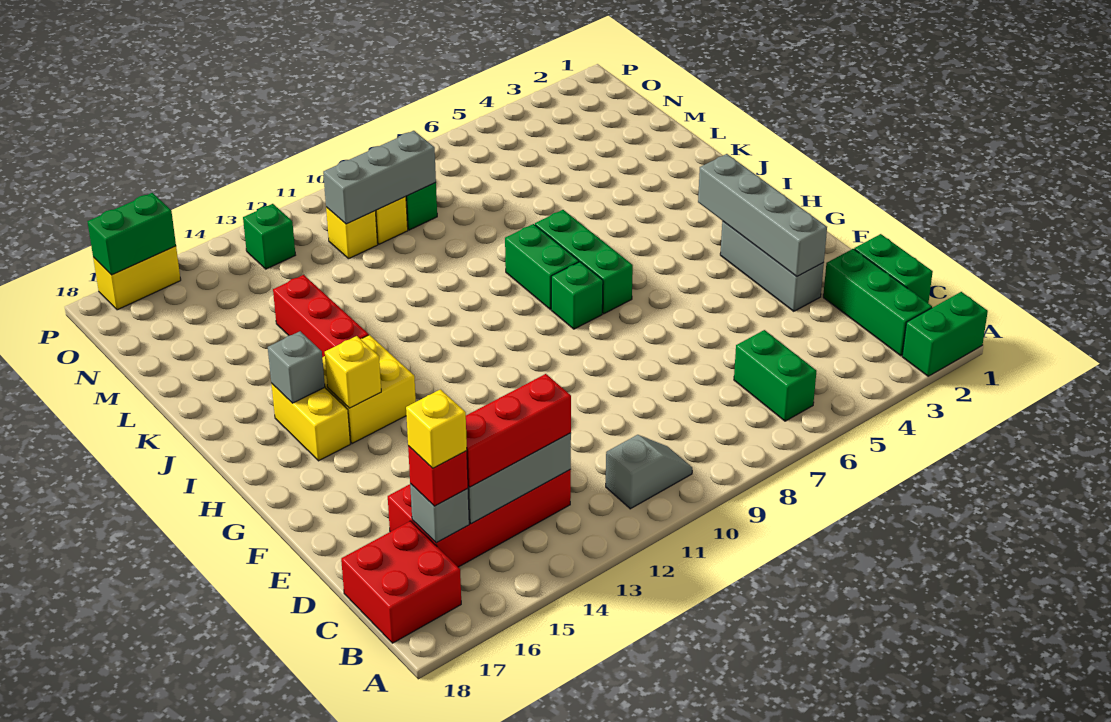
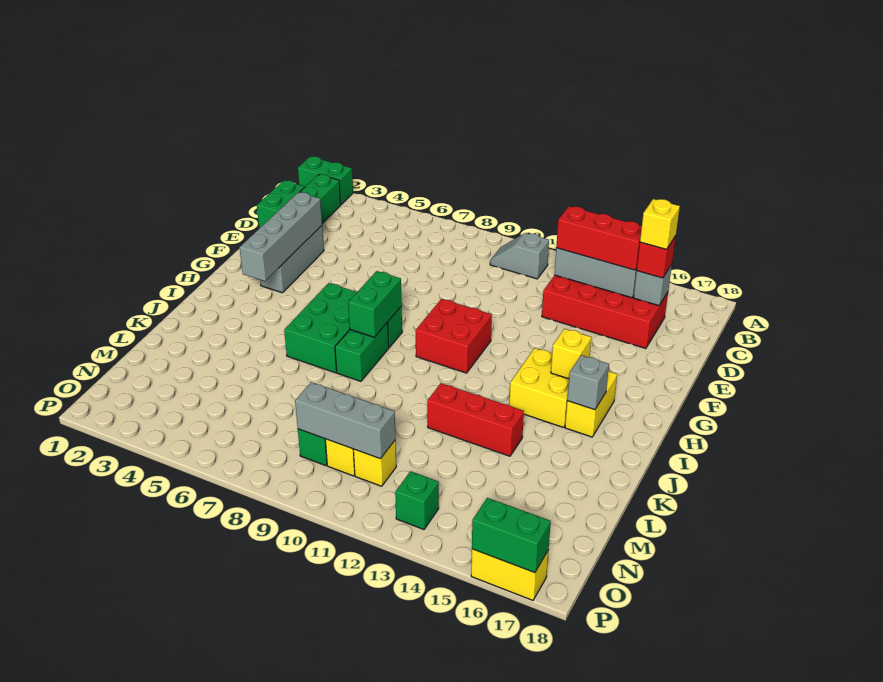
green brick B6:C6 level 1 -> green brick H8:I8 level 2
red brick B17:C18 level 1 -> red brick G10:H11 level 1
green brick H7:J7 level 1 -> green brick H6:J7 level 1
red brick J14:L14 level 1 -> red brick K12:K14 level 1

